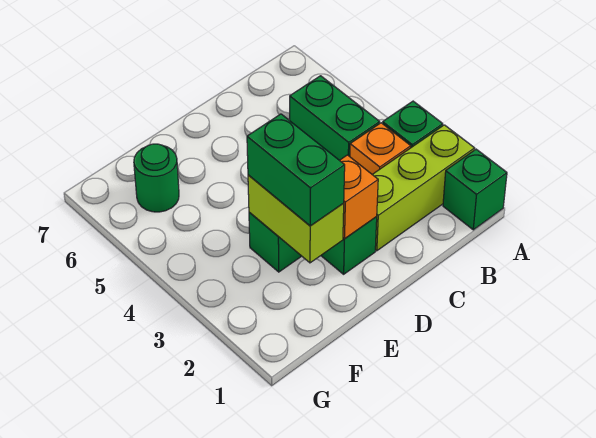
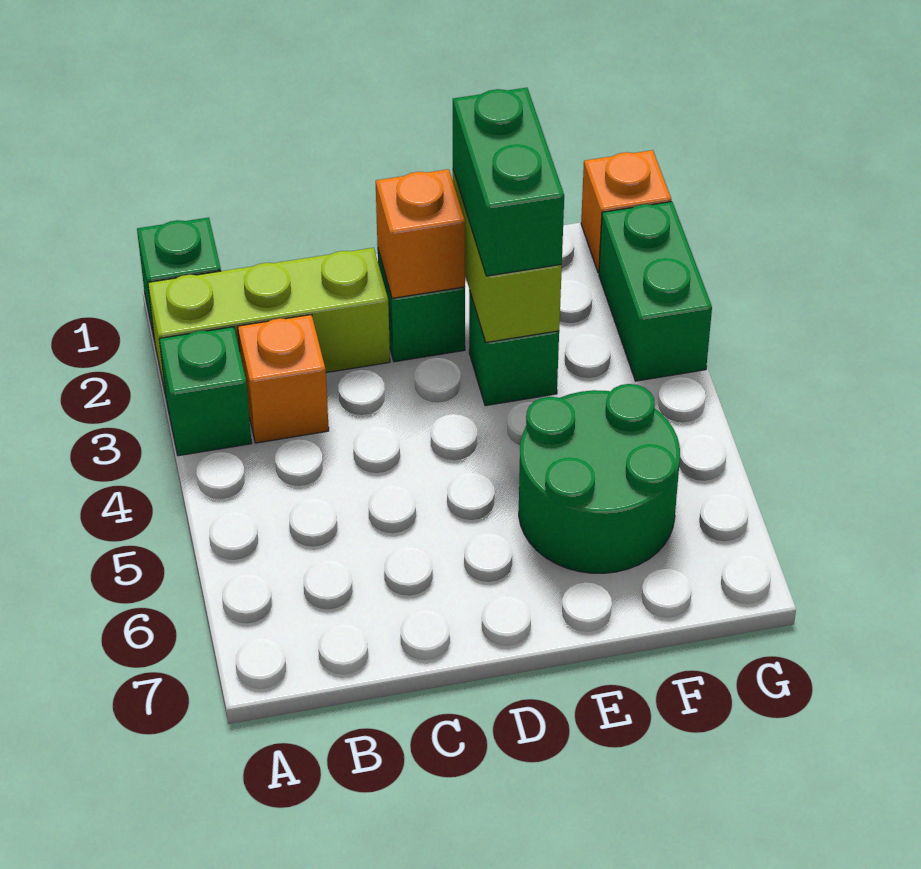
green brick B4:B5 level 1 -> green brick G2:G3 level 1
green round brick F6 level 1 -> green round brick E5:F6 level 1
none -> orange brick G1 level 1

